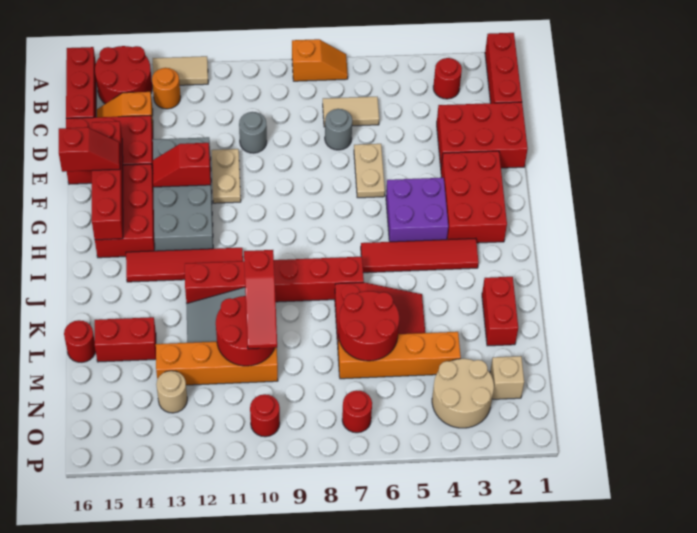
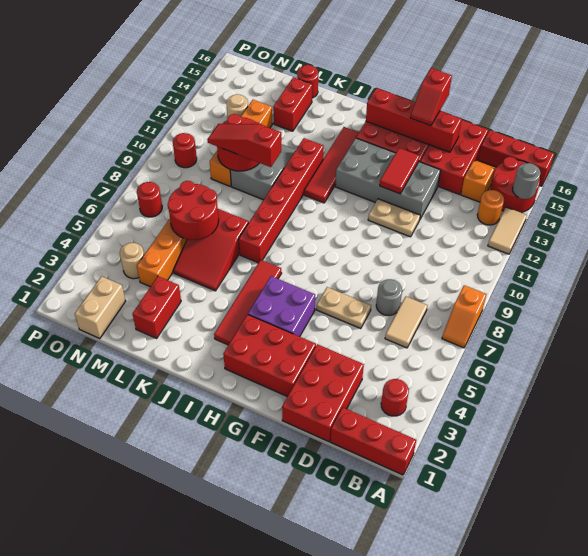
grey round brick D10 level 1 -> grey round brick A14 level 2
red slope F12:F13 level 2 top 12 -> red tile F12:F13 level 2
red brick K2:L2 level 1 -> red brick L2:L3 level 1
tan brick N2 level 1 -> tan brick N1:N2 level 1
tan round brick N3:O4 level 1 -> tan round brick N4 level 1

